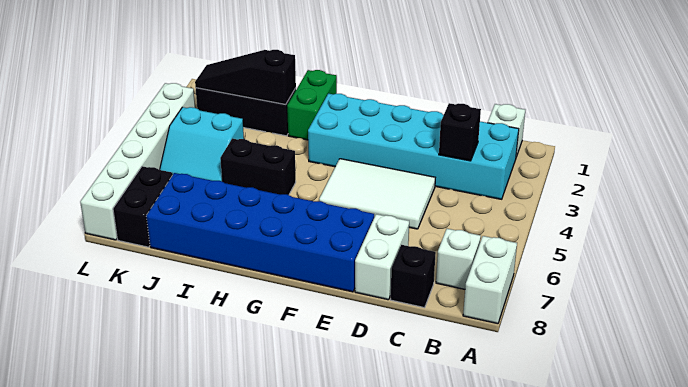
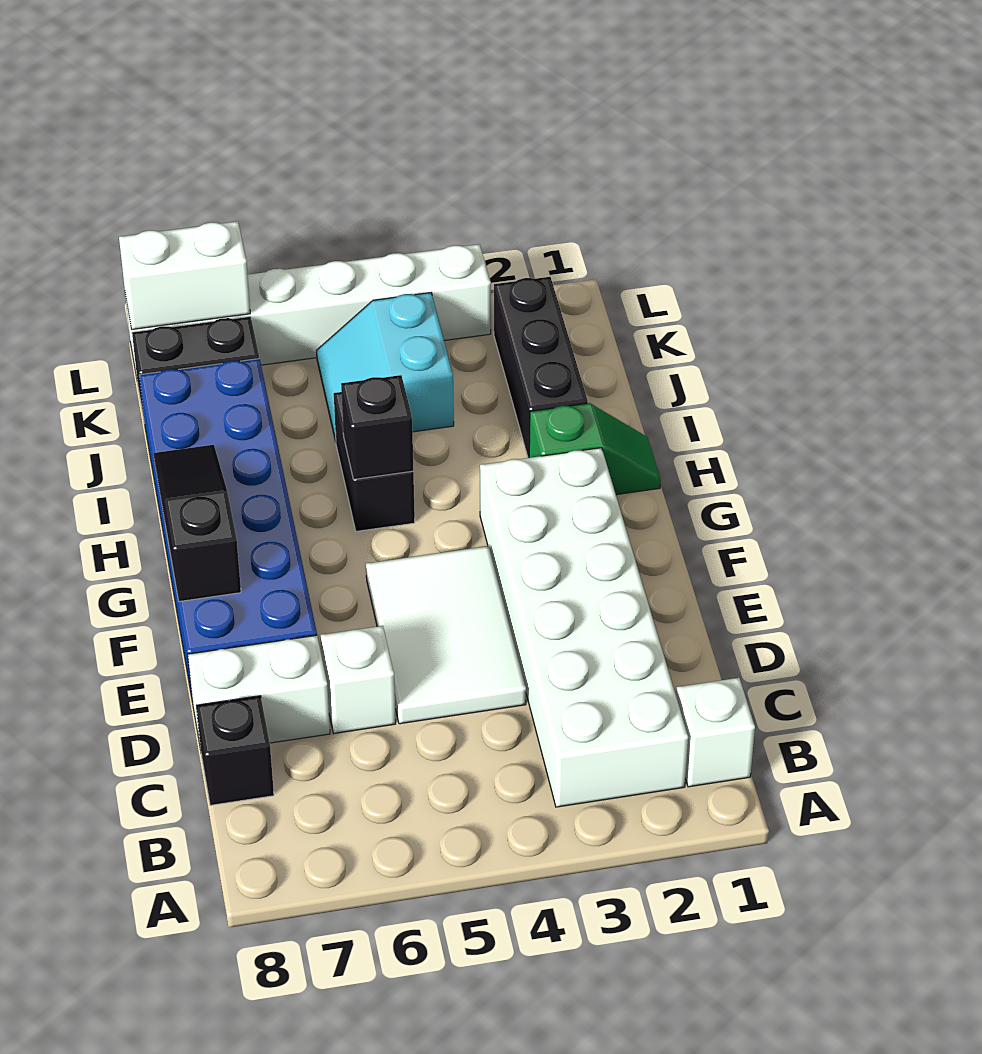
white brick A7:A8 level 1 -> white brick L7:L8 level 2
cyan brick B2:G3 level 1 -> white brick B2:G3 level 1
white brick B7 level 1 -> white brick D6 level 1
black brick C3 level 2 -> black brick H5 level 2
green brick H1:H2 level 1 -> green slope H1:H2 level 1 top 2
black slope I2:K2 level 2 top I -> black slope F8:H8 level 2 top F

